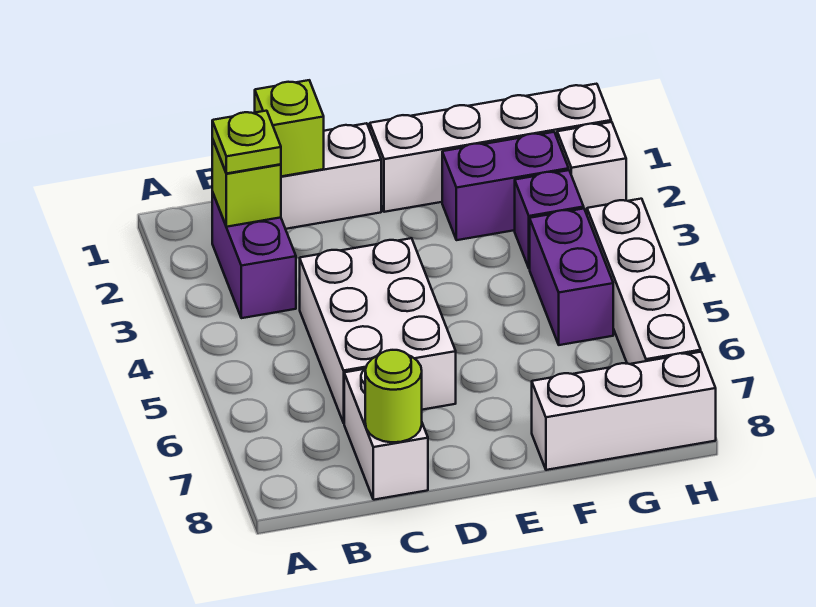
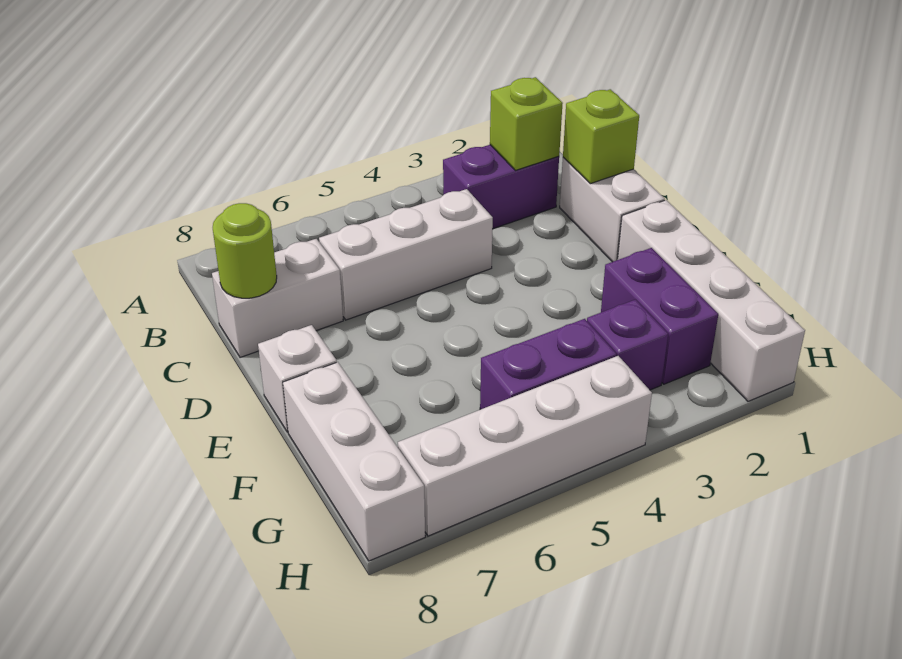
lime plate B2 level 3 -> none
white brick C4:D6 level 1 -> white brick C4:C6 level 1
white brick H2 level 1 -> white brick E8 level 1

